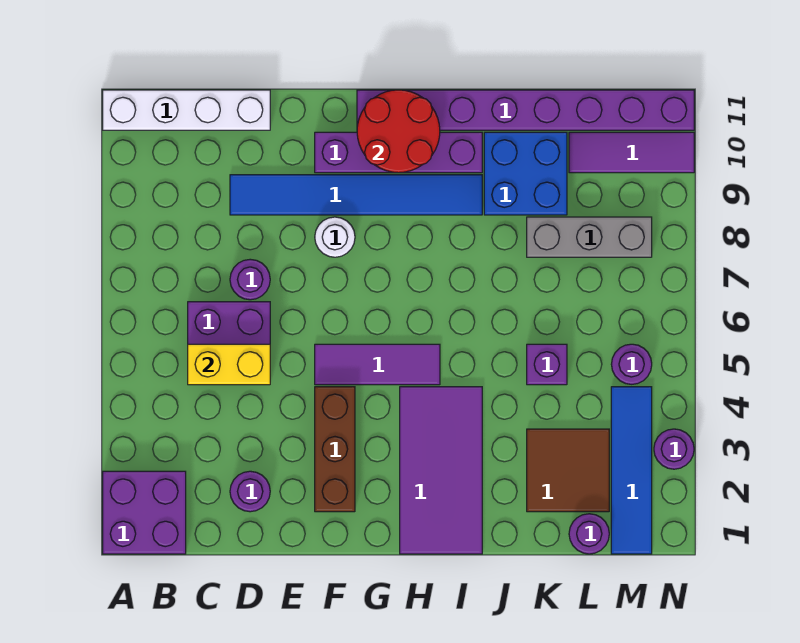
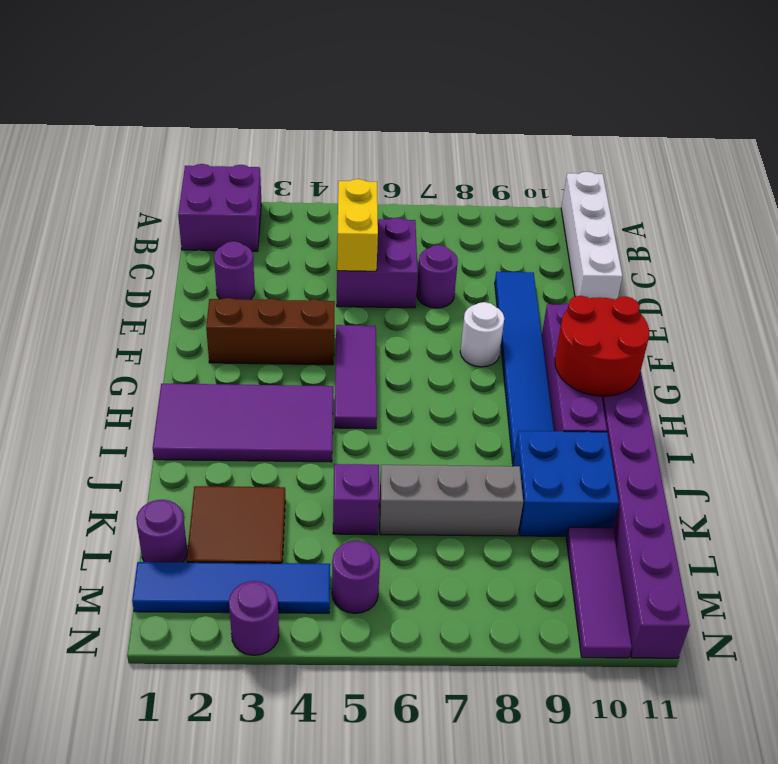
grey brick K8:M8 level 1 -> grey brick K6:K8 level 1

